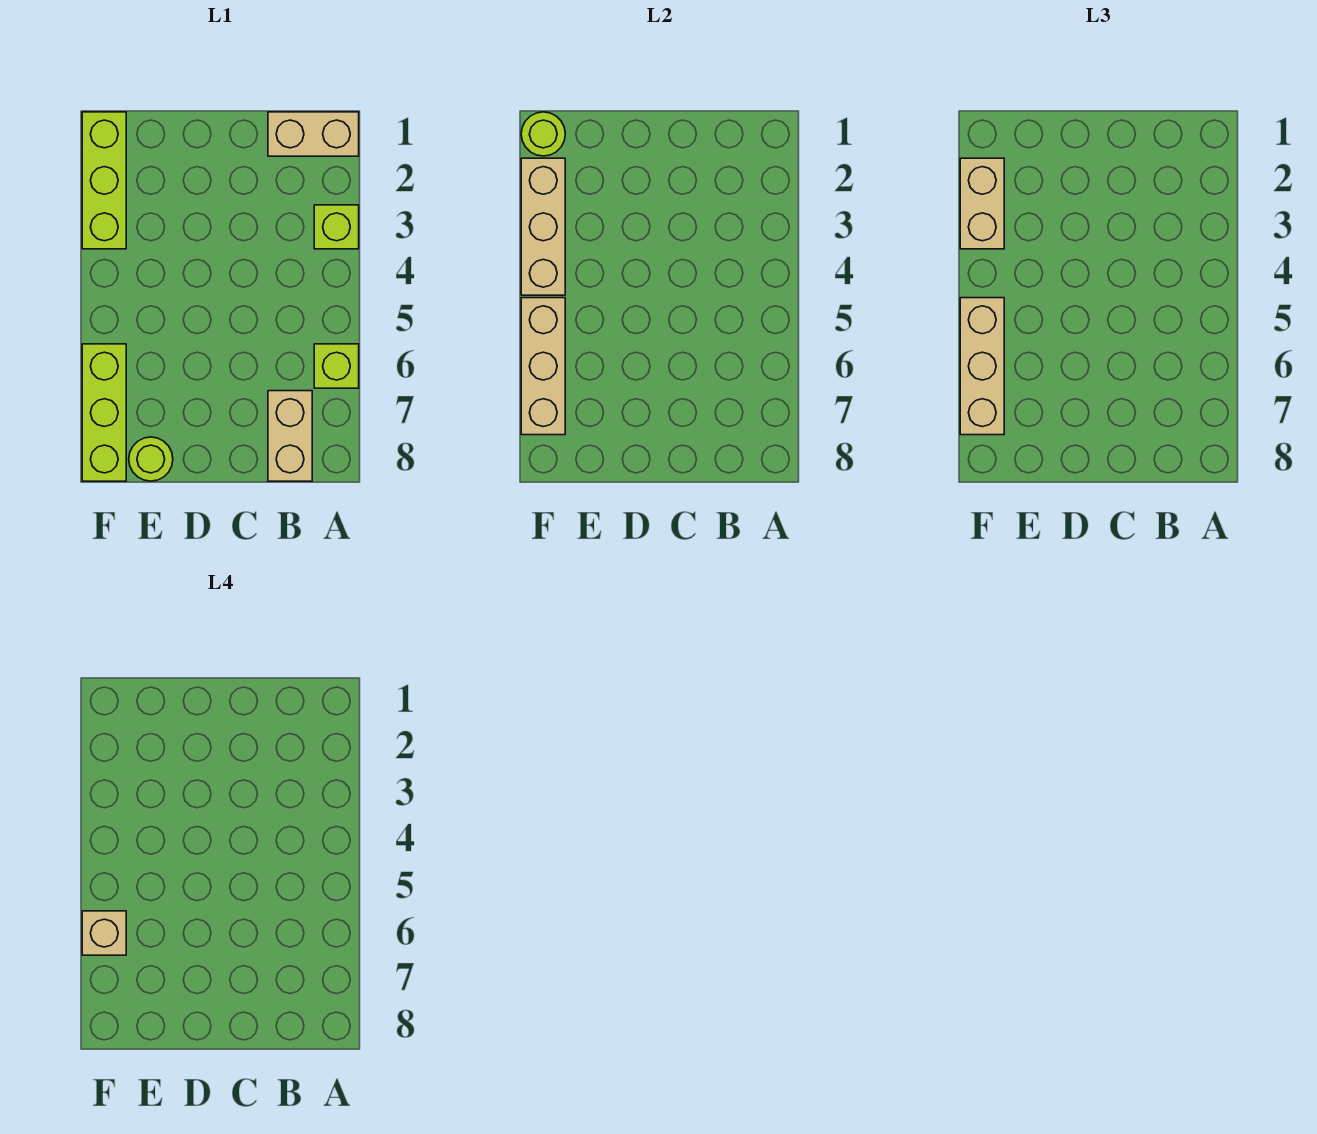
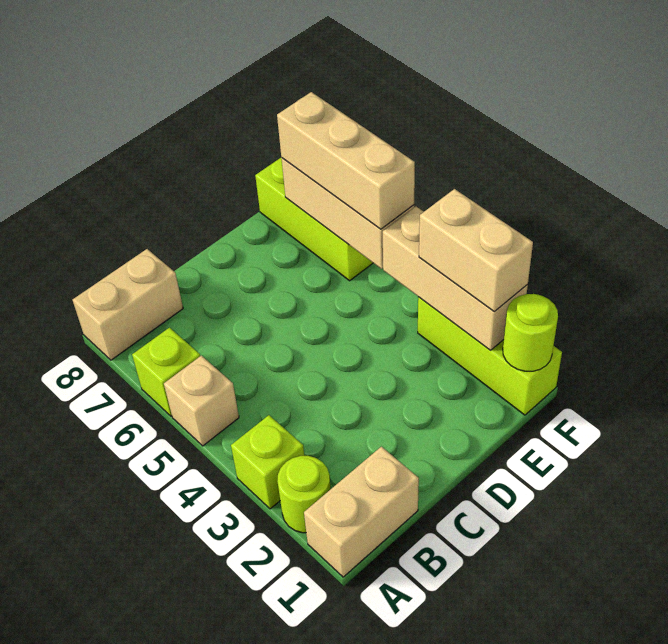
tan brick B7:B8 level 1 -> tan brick A8:B8 level 1
lime round brick E8 level 1 -> lime round brick A2 level 1
tan brick F6 level 4 -> tan brick A5 level 1

